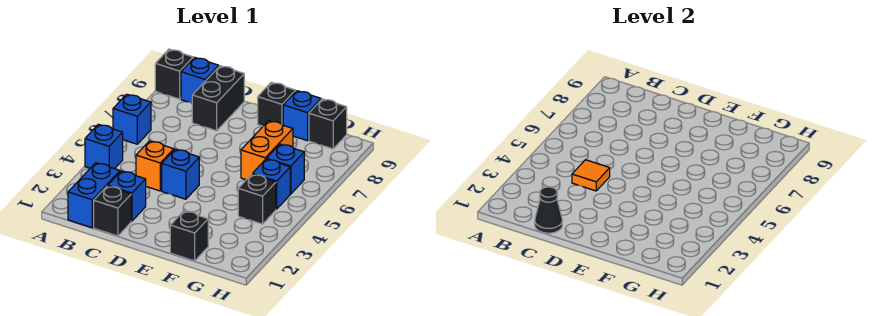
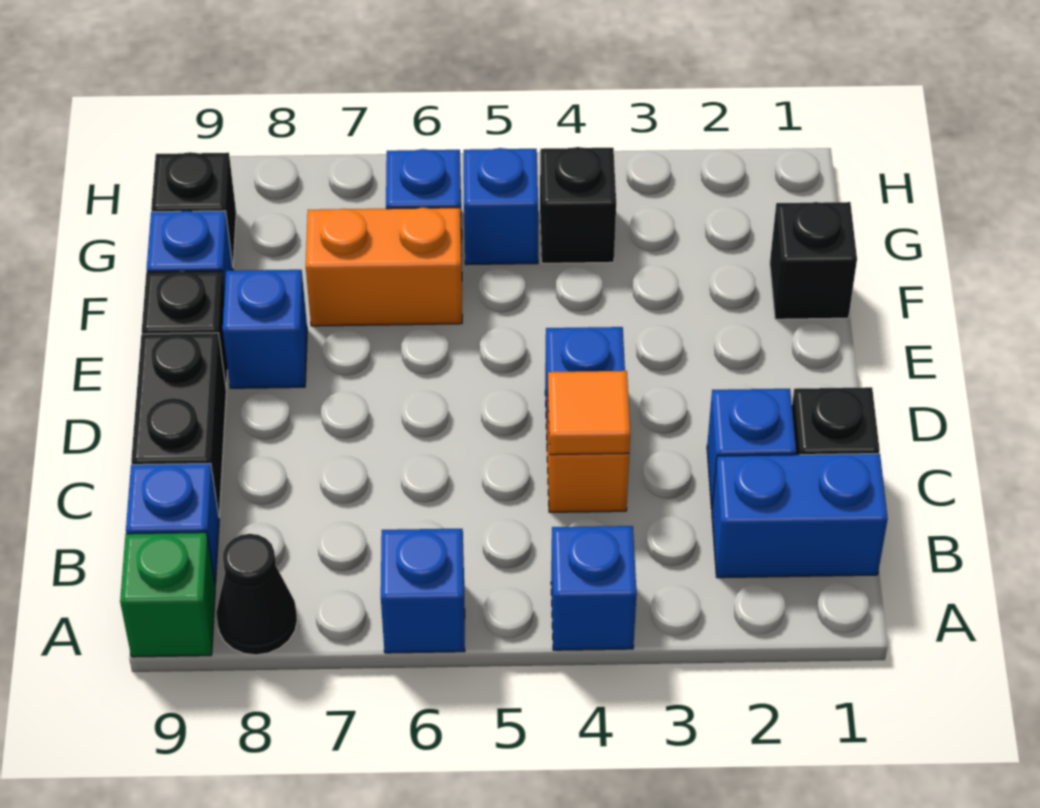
black brick A9 level 1 -> green brick A9 level 1
black cone C1 level 2 -> black cone A8 level 1
black brick C8:C9 level 1 -> black brick C9:D9 level 1
none -> blue brick E8 level 1

